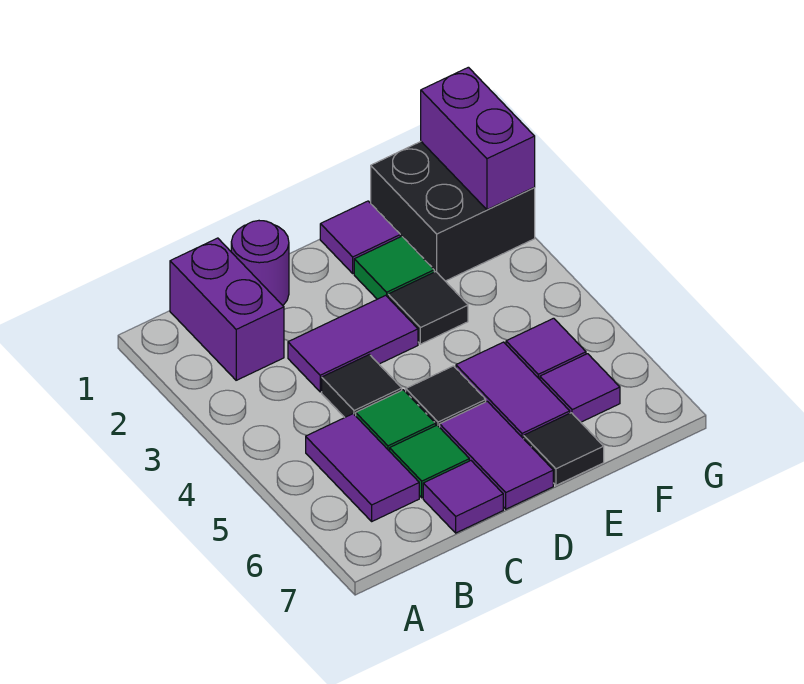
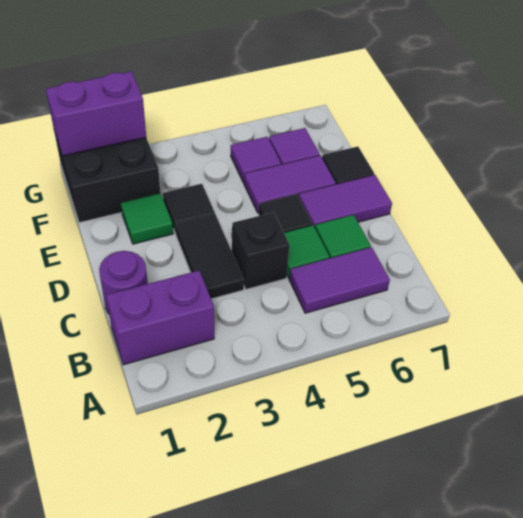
purple tile C3:D3 level 1 -> black tile C3:D3 level 1
black tile C4 level 1 -> black brick C4 level 1
purple tile C7 level 1 -> none
purple tile E1 level 1 -> none

